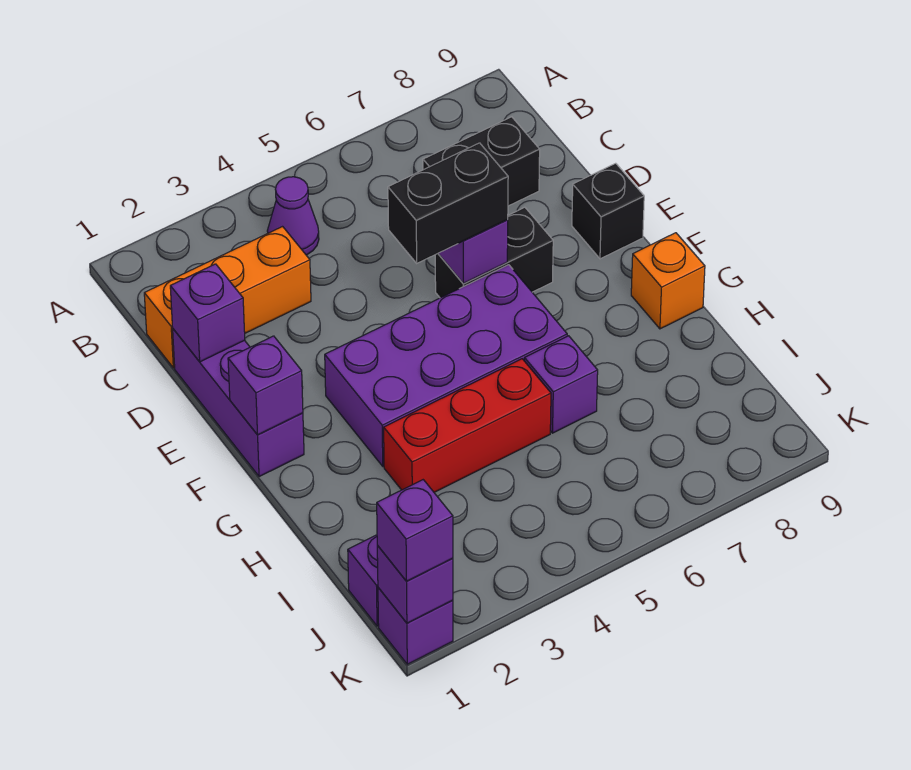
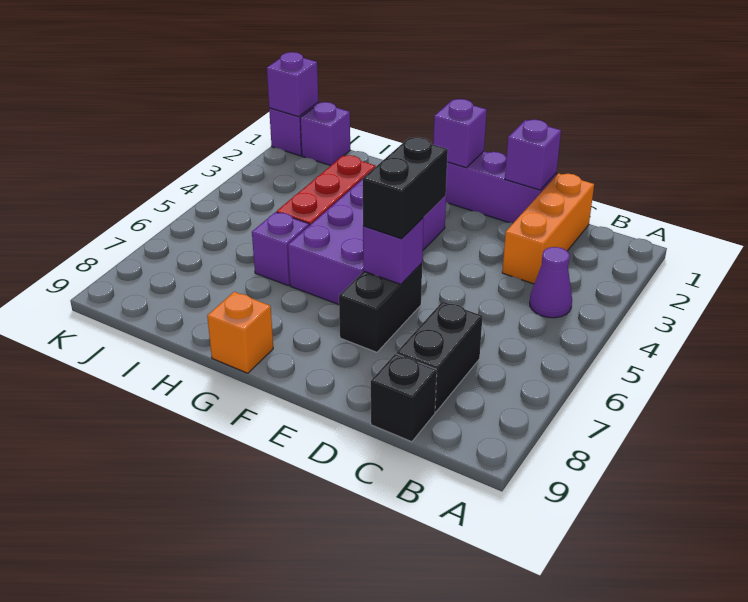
black brick E9 level 1 -> black brick C9 level 1
purple brick K1 level 3 -> none

